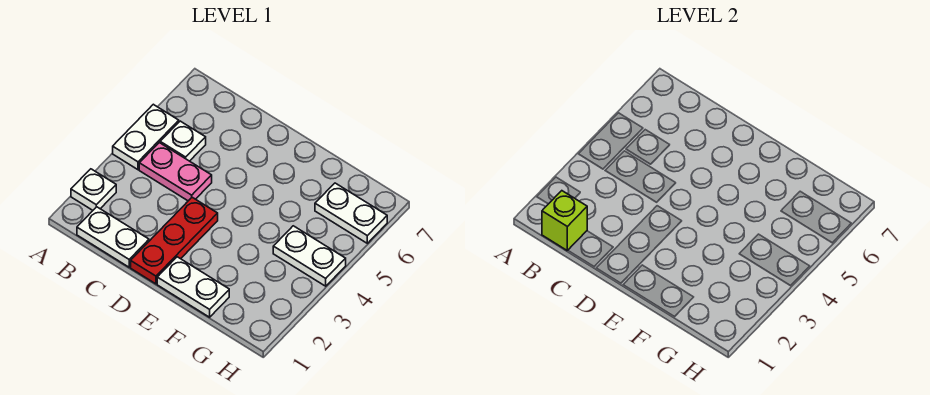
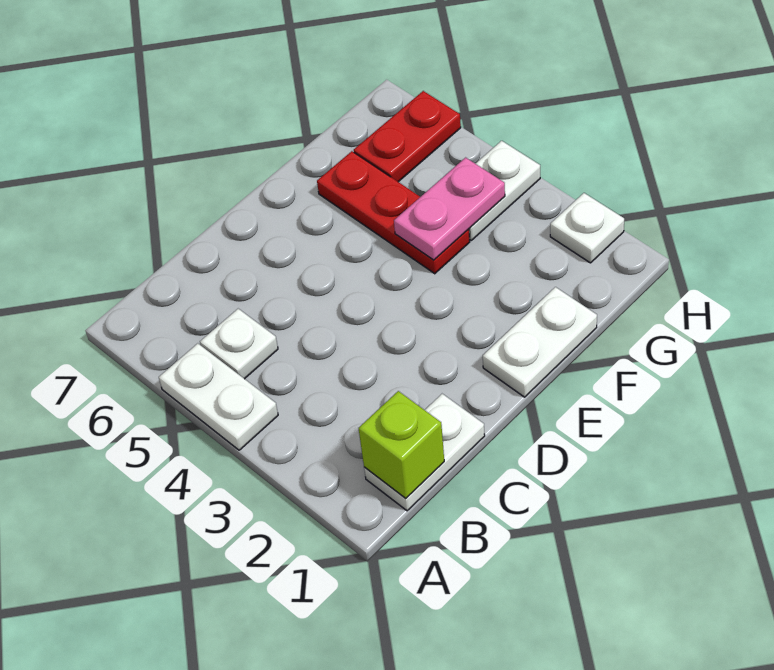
white plate A2 level 1 -> white plate H2 level 1
pink plate B4:C4 level 1 -> pink plate F4:G4 level 2
red plate D1:D3 level 1 -> red plate F4:F6 level 1
white plate G6:H6 level 1 -> red plate G6:H6 level 1

